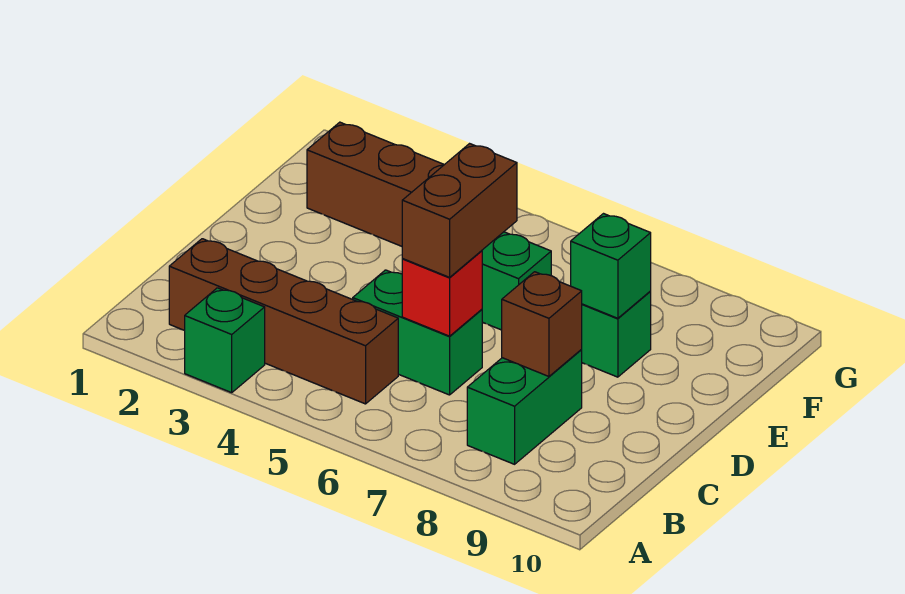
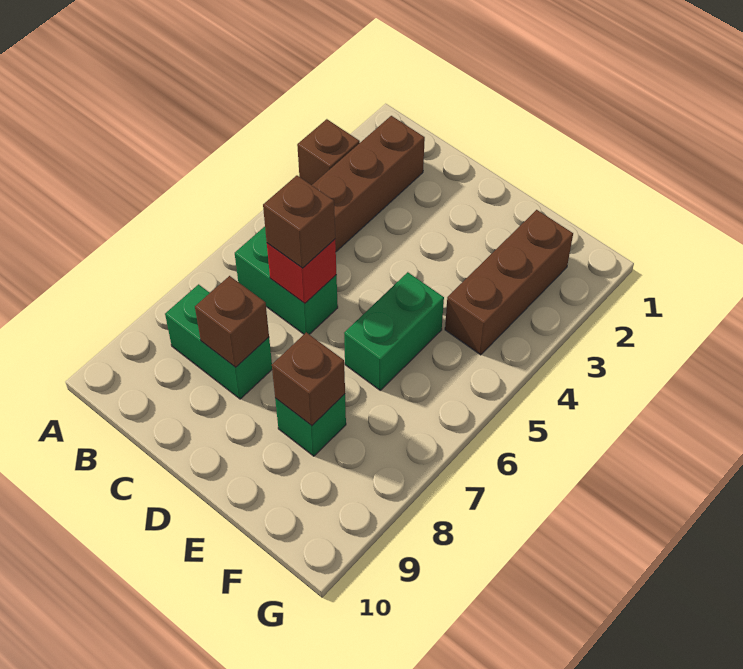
green brick A3 level 1 -> brown brick A3 level 1
green brick C5:C6 level 1 -> green brick B6:C6 level 1
brown brick C6:D6 level 3 -> brown brick C6 level 3
green brick E8 level 2 -> brown brick E8 level 2

